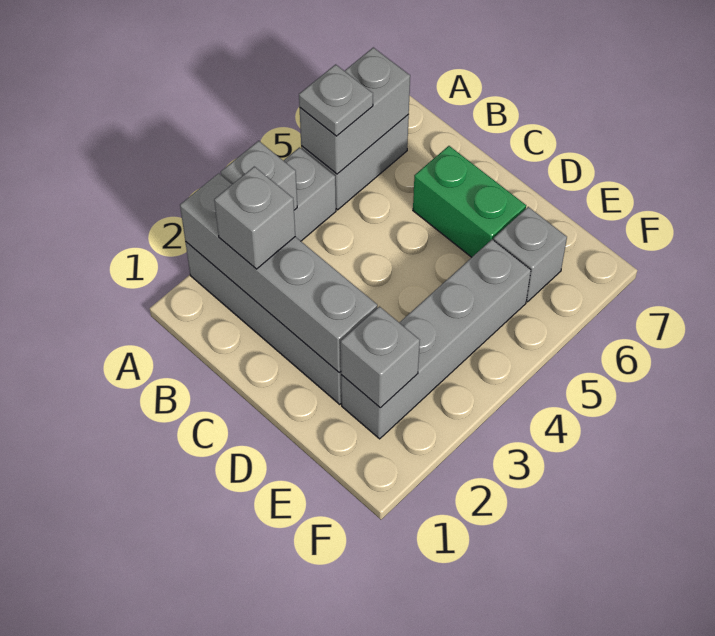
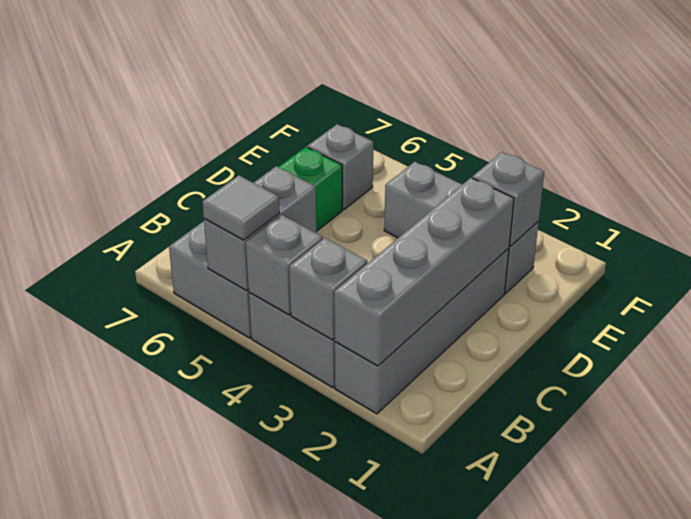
grey brick A5:A6 level 2 -> grey brick A5:B5 level 2
grey plate A5 level 3 -> grey tile A5 level 3
grey brick B2 level 3 -> grey brick A4 level 2
grey brick E2:E5 level 1 -> grey brick E2:E4 level 1

